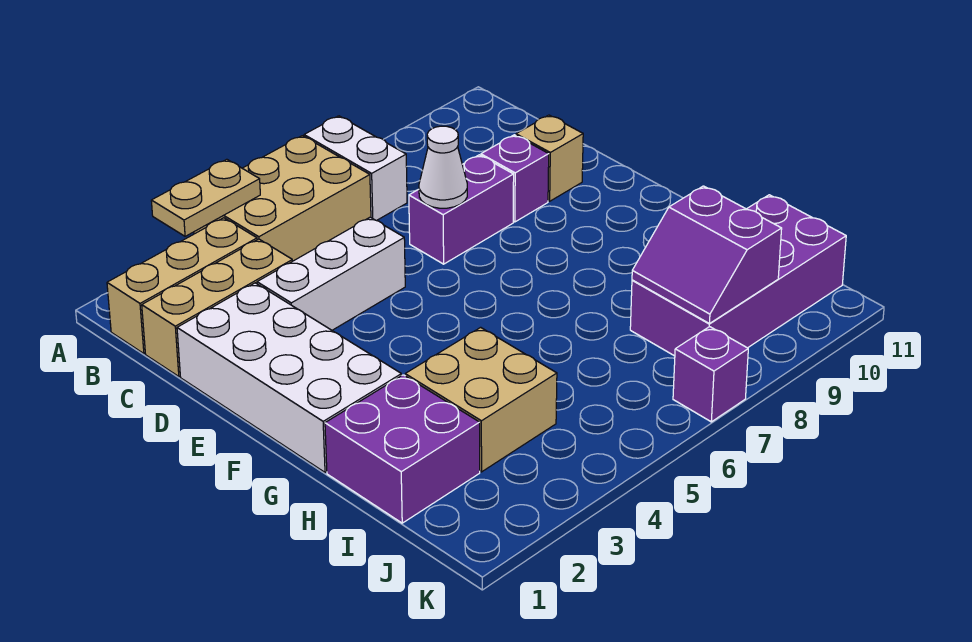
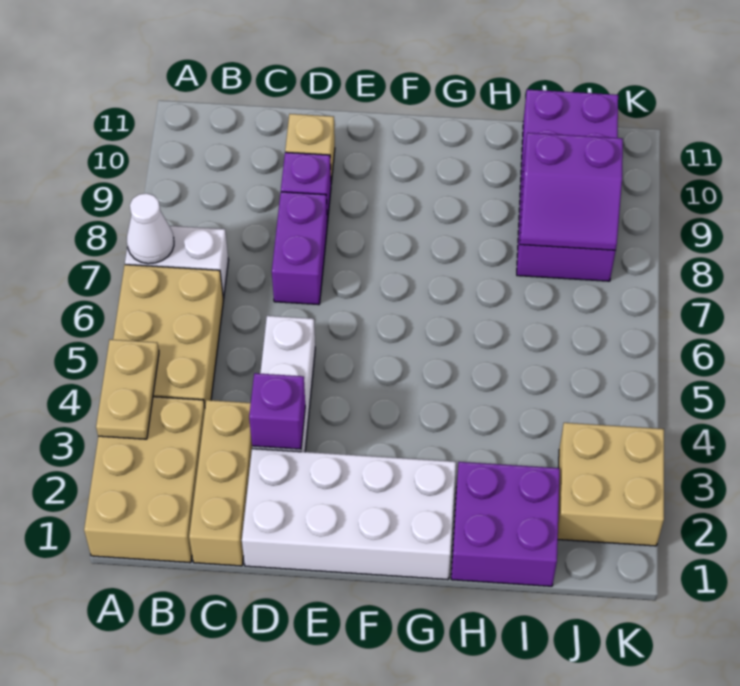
tan brick B1:B3 level 1 -> tan brick A1:B3 level 1
white cone D7 level 2 -> white cone A7 level 2
tan brick H3:I4 level 1 -> tan brick J2:K3 level 1
purple brick K7 level 1 -> purple brick D3 level 2

